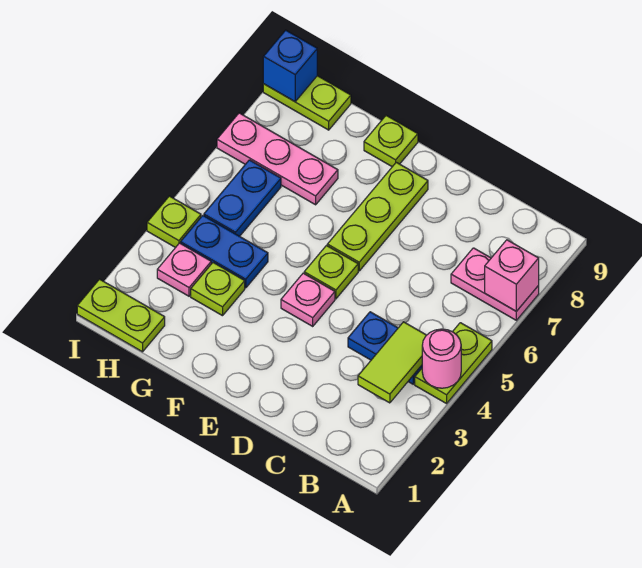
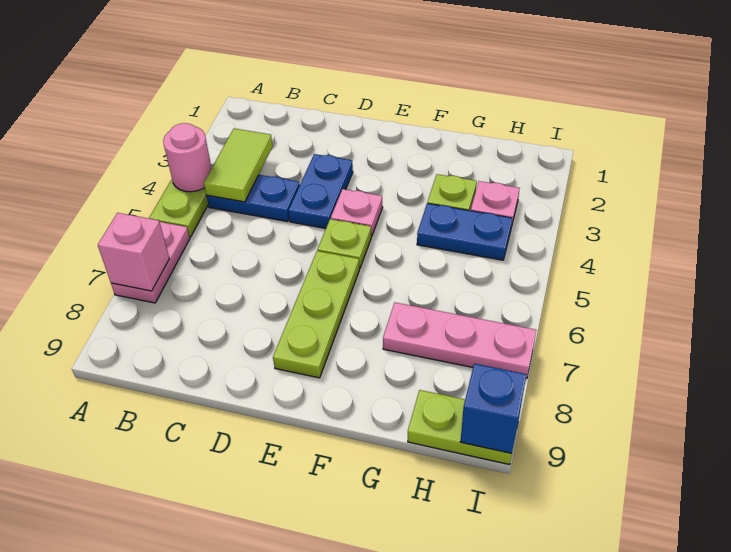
pink plate A7:B7 level 1 -> pink plate A6:A7 level 1
lime plate F9 level 1 -> none
lime plate H1:I1 level 1 -> none
blue plate H5:H6 level 1 -> blue plate D3:D4 level 1
lime plate I4 level 1 -> none

